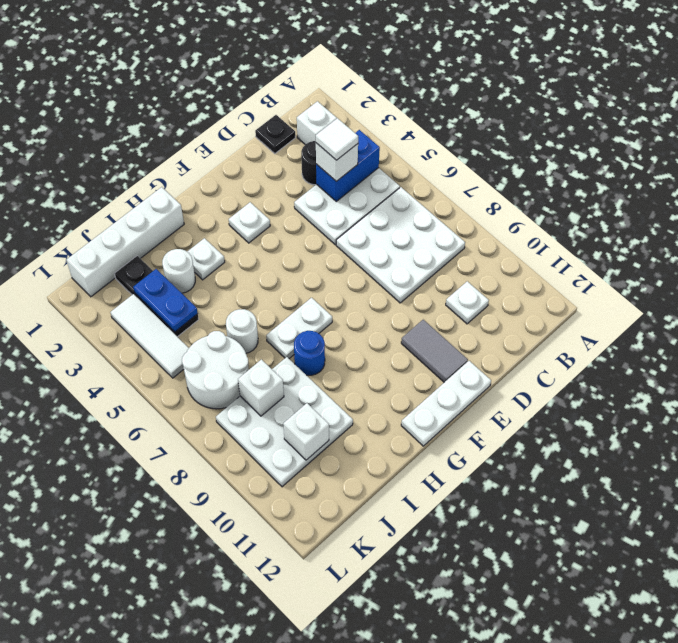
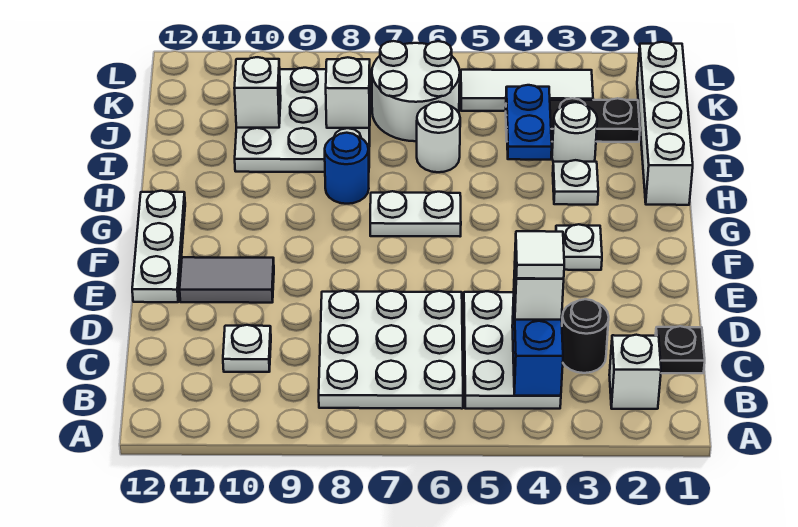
white plate G7:H7 level 1 -> white plate G6:G7 level 1
blue plate J3:J4 level 2 -> blue plate I4:J4 level 2

